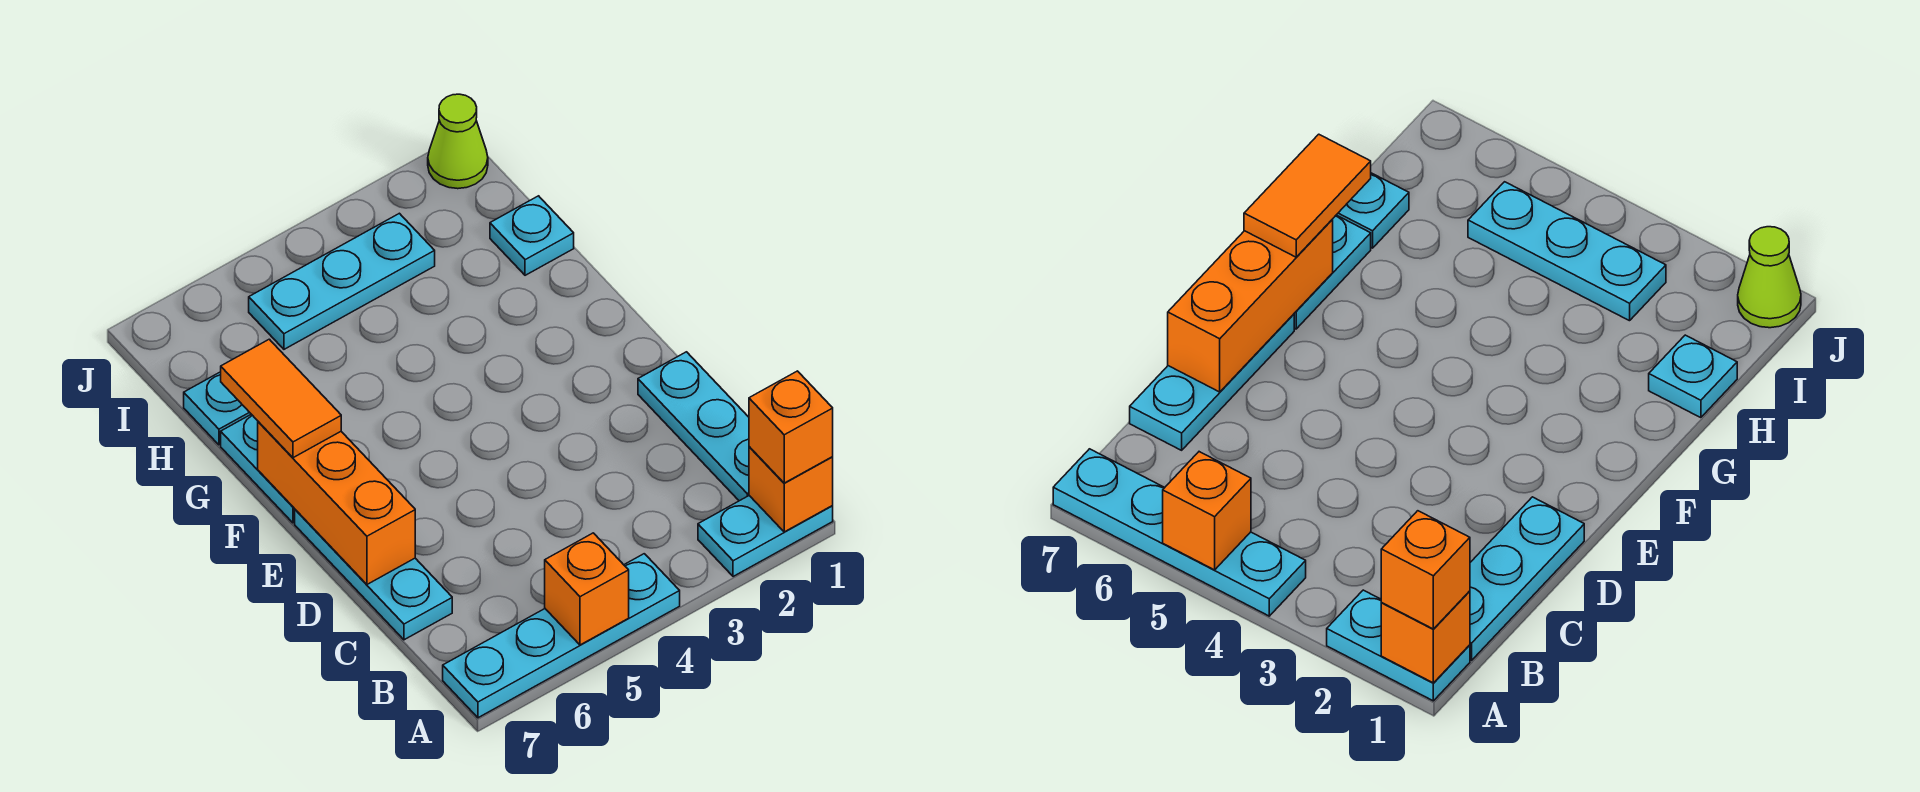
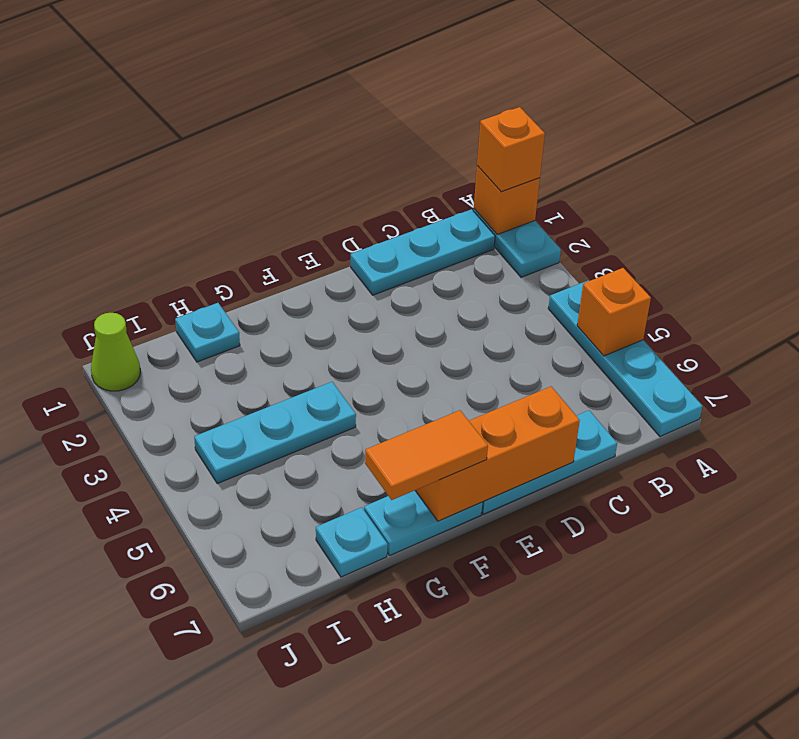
cyan plate I3:I5 level 1 -> cyan plate G4:I4 level 1

